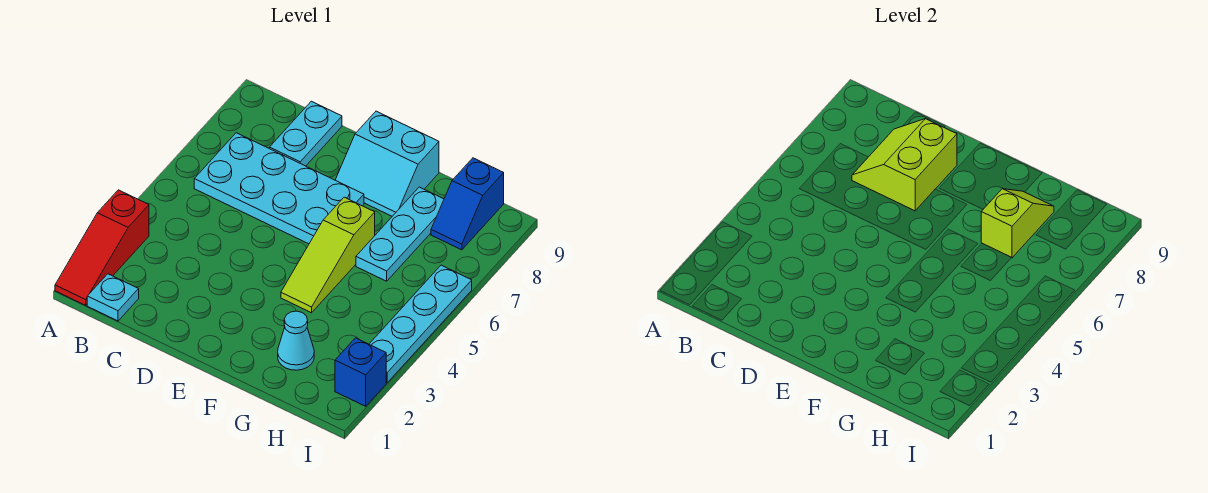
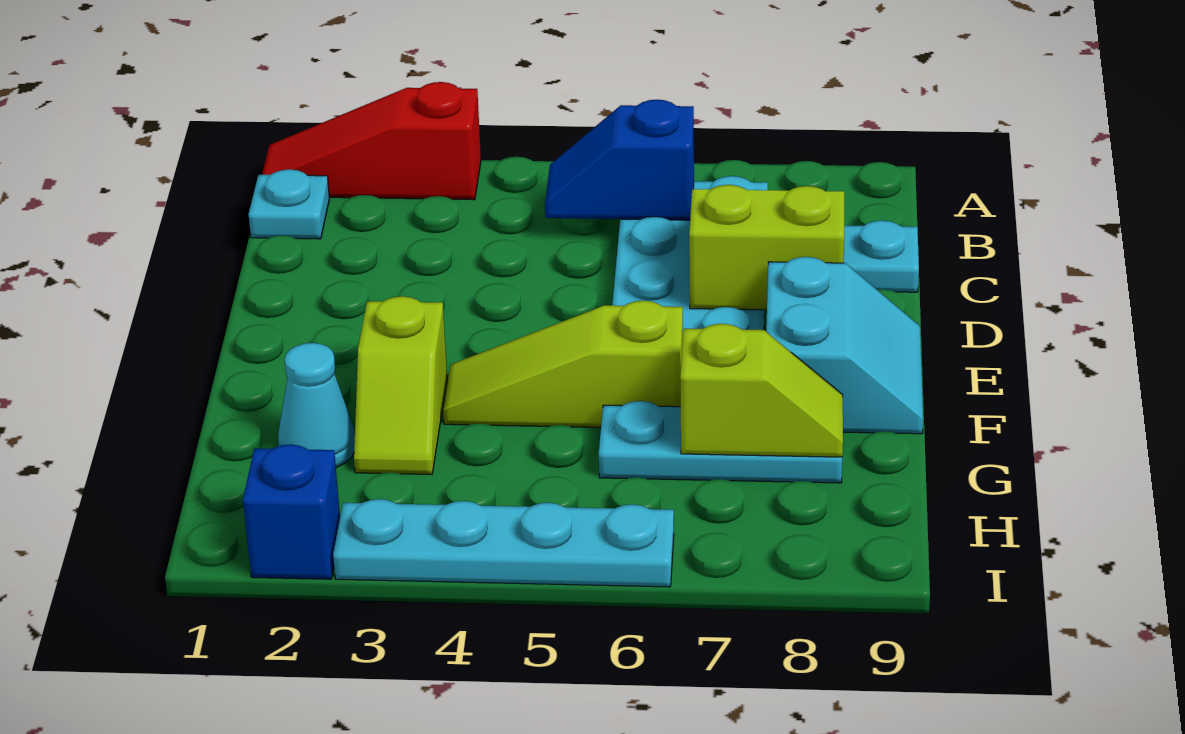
cyan slope E8:F9 level 1 top 9 -> cyan slope E8:F9 level 1 top 8
none -> lime slope F3:G3 level 1 top F
blue slope H8:H9 level 1 top 9 -> blue slope B5:B6 level 2 top 6

